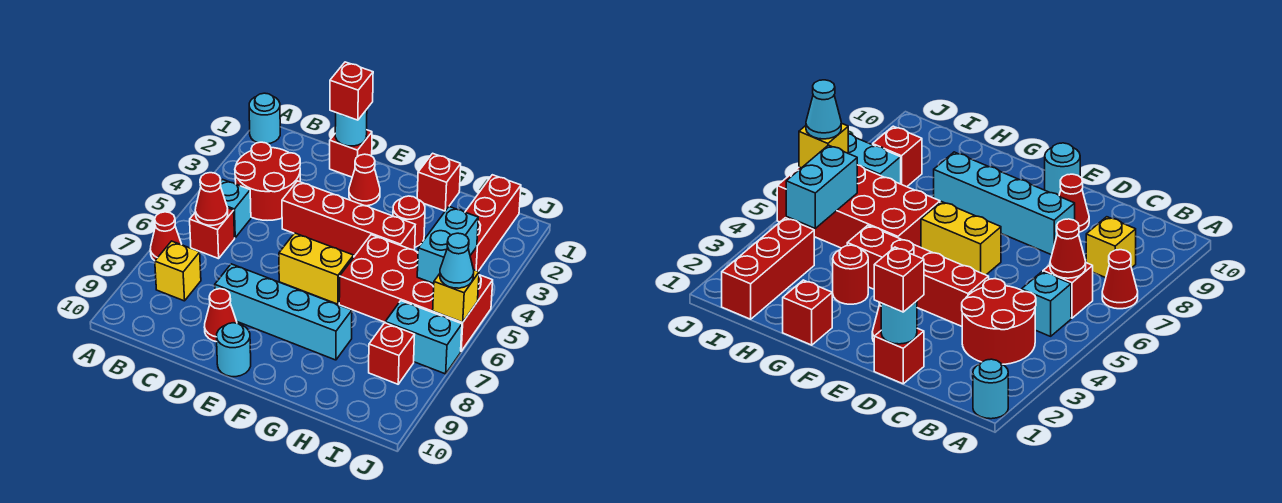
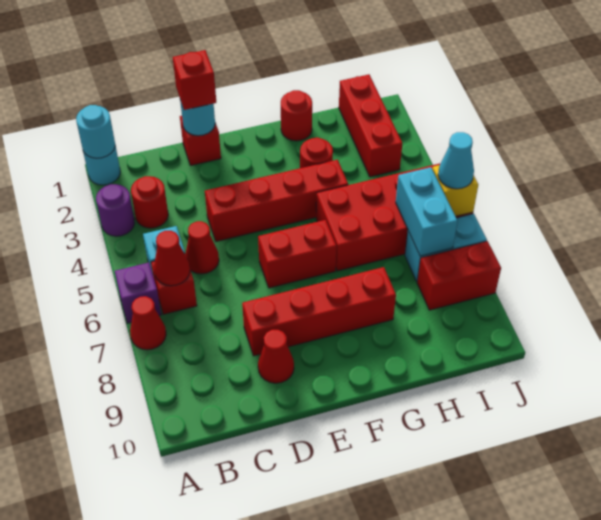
none -> purple round brick A3 level 1
none -> purple brick A6 level 1
red round brick B3:C4 level 1 -> red round brick B3 level 1
yellow brick B8 level 1 -> none
cyan brick D8:G8 level 1 -> red brick D8:G8 level 1
red cone E2 level 1 -> red cone C5 level 1
yellow brick E6:F6 level 1 -> red brick E6:F6 level 1
cyan round brick E10 level 1 -> cyan round brick A1 level 2
red brick G1 level 1 -> red round brick G1 level 1
cyan brick I4:I5 level 2 -> cyan brick I6:I7 level 2
red brick I8 level 1 -> red brick I8:J8 level 1

